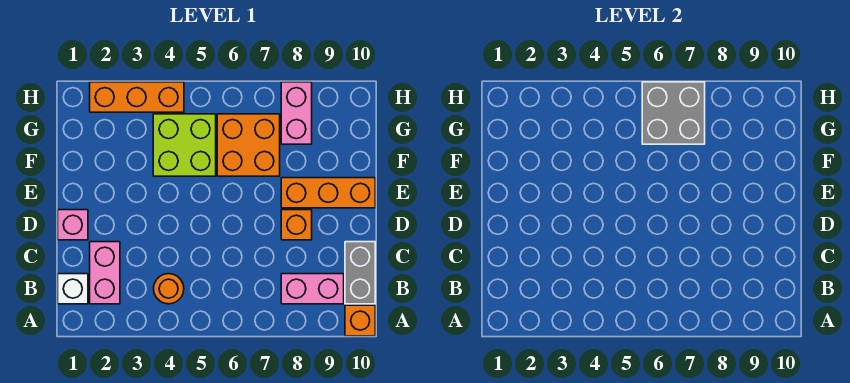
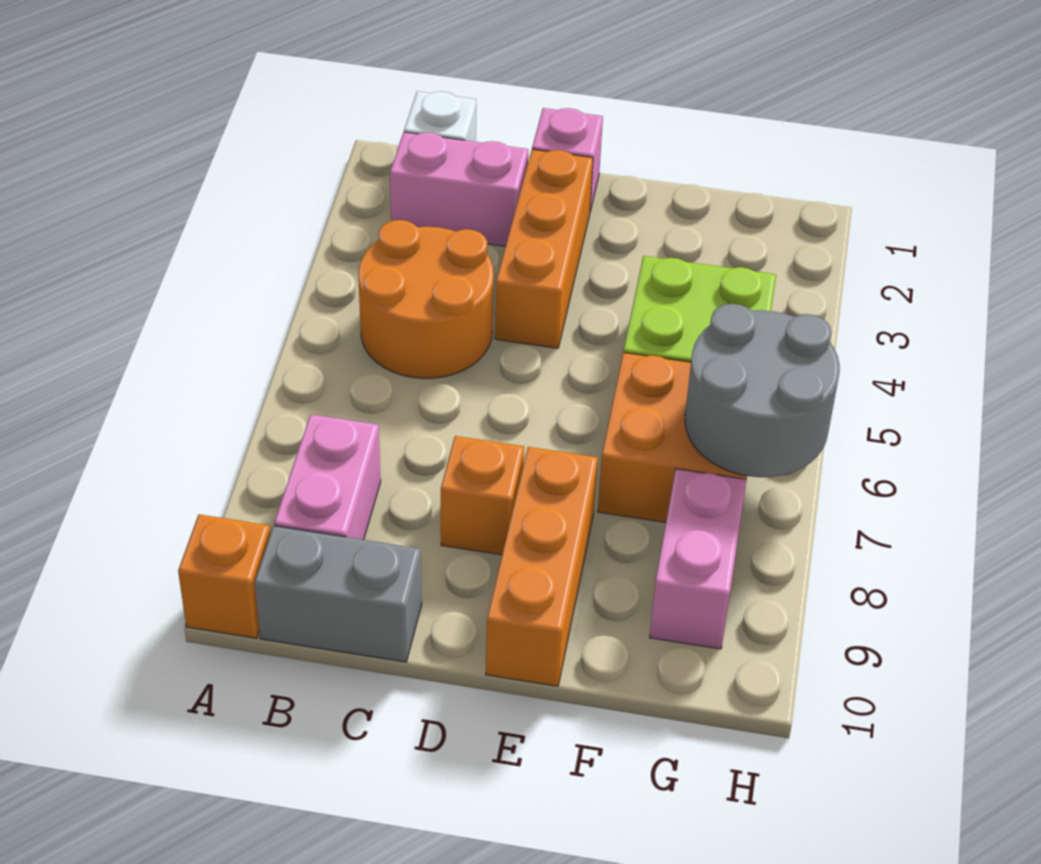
orange round brick B4 level 1 -> orange round brick B4:C5 level 1
grey brick G6:H7 level 2 -> grey round brick G6:H7 level 2
pink brick G8:H8 level 1 -> pink brick G8:G9 level 1
orange brick H2:H4 level 1 -> orange brick D2:D4 level 1

